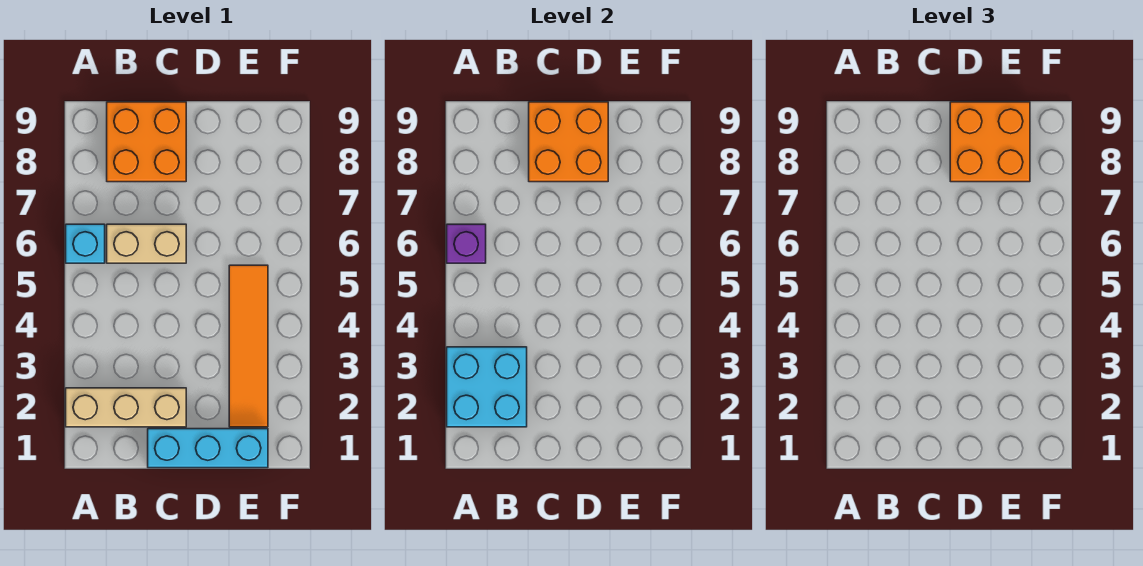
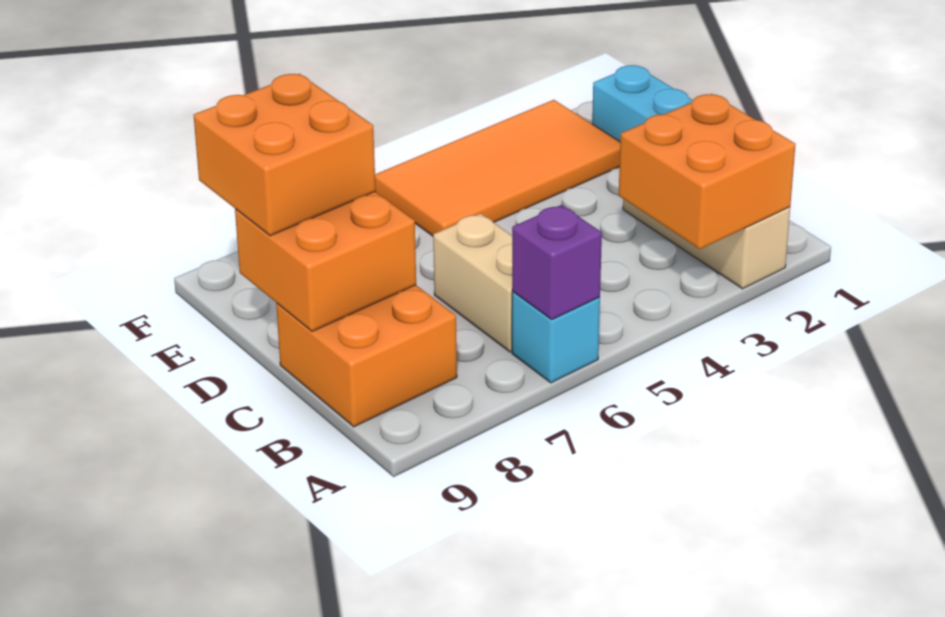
cyan brick A2:B3 level 2 -> orange brick A2:B3 level 2
orange tile E2:E5 level 1 -> orange tile E2:F5 level 1

